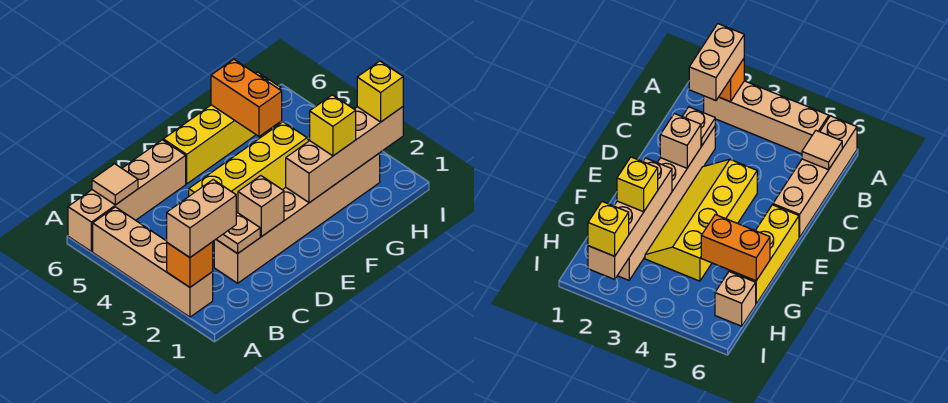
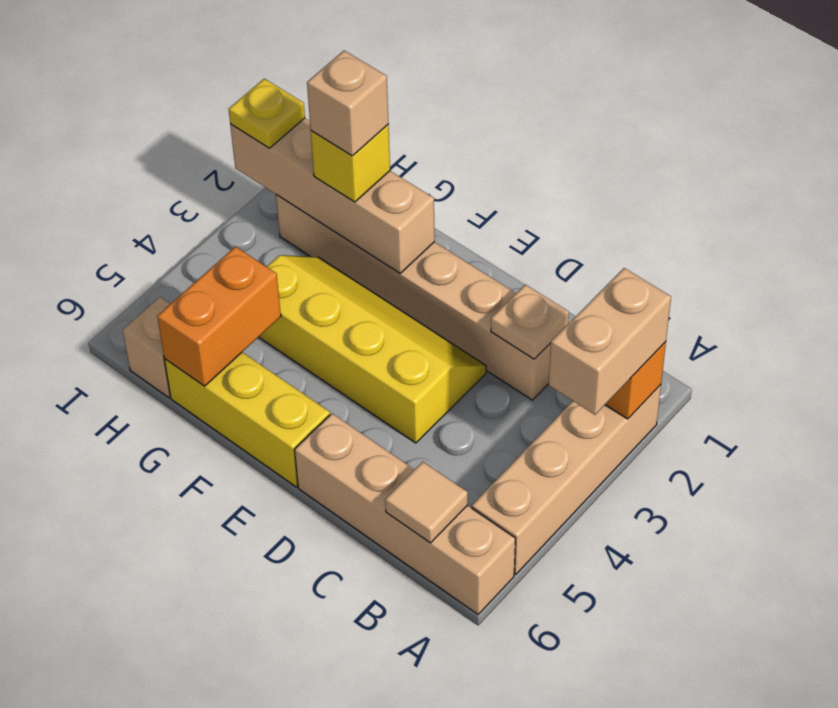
tan brick A2:B2 level 3 -> tan brick A2:A3 level 3
tan brick D2 level 2 -> tan brick G2 level 4
yellow brick I2 level 3 -> yellow plate I2 level 3

